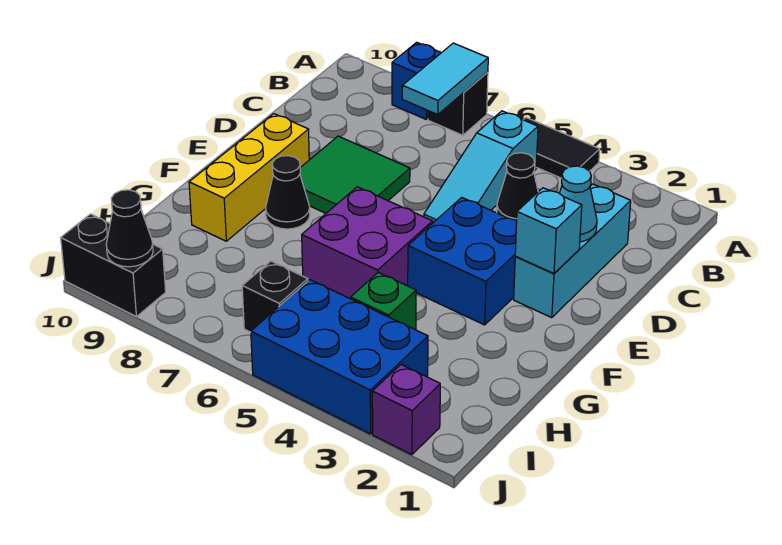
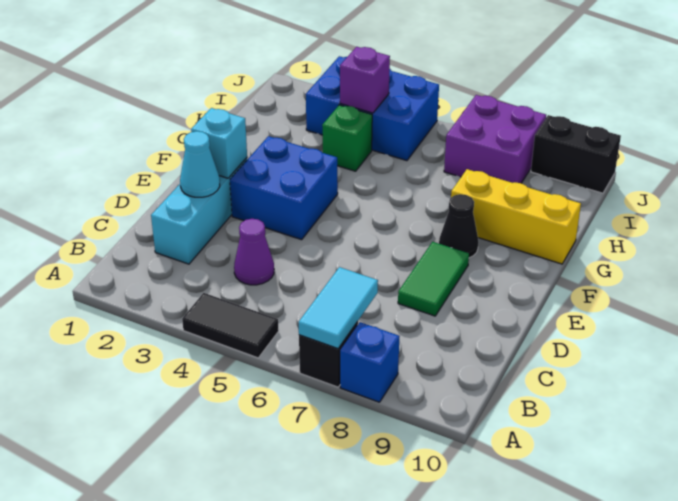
cyan slope B5:D5 level 1 top B -> none
black cone C4 level 1 -> purple cone C4 level 1
green tile D7:E8 level 1 -> green tile D8:E8 level 1
yellow brick E9:G9 level 1 -> yellow brick G8:G10 level 1
purple brick F5:G6 level 1 -> purple brick I7:J8 level 1
black brick I6 level 1 -> none
purple brick J2 level 1 -> purple brick I4 level 2
black cone J9 level 2 -> none

